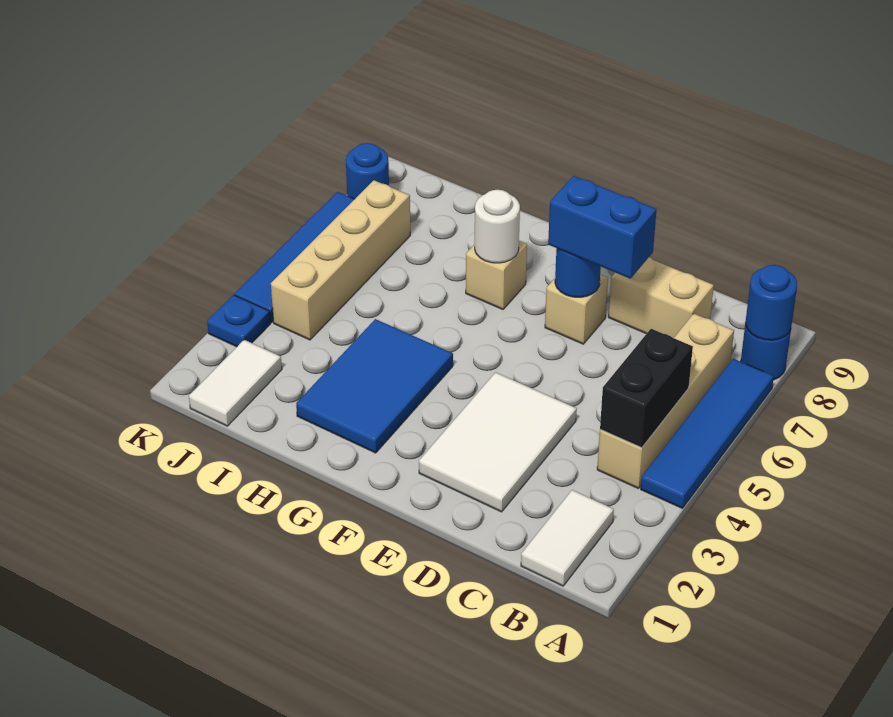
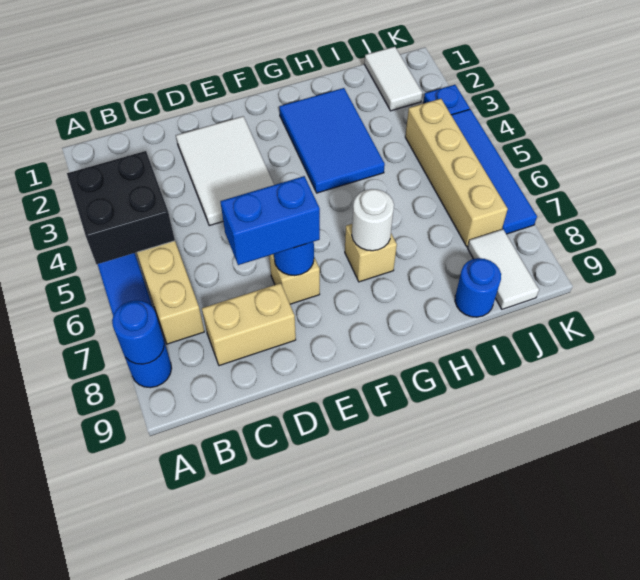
white tile B1:B2 level 1 -> white tile J8:J9 level 1
black brick B4:B5 level 2 -> black brick A4:B5 level 2
blue round brick K8 level 1 -> blue round brick I9 level 1

